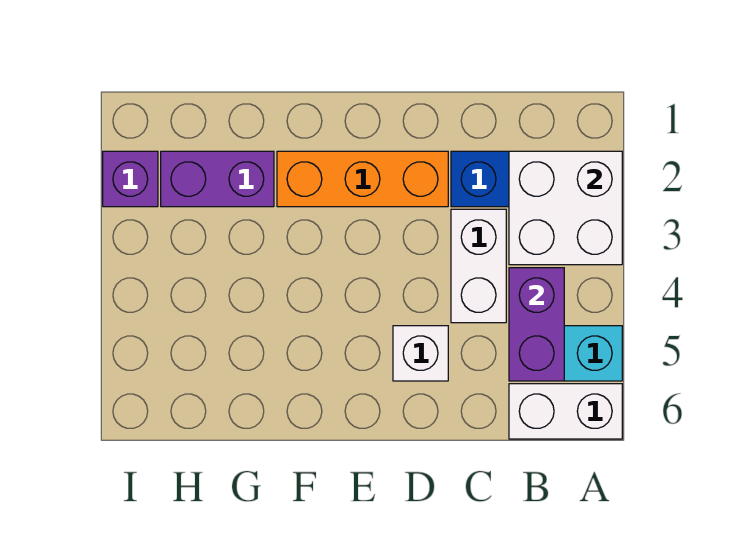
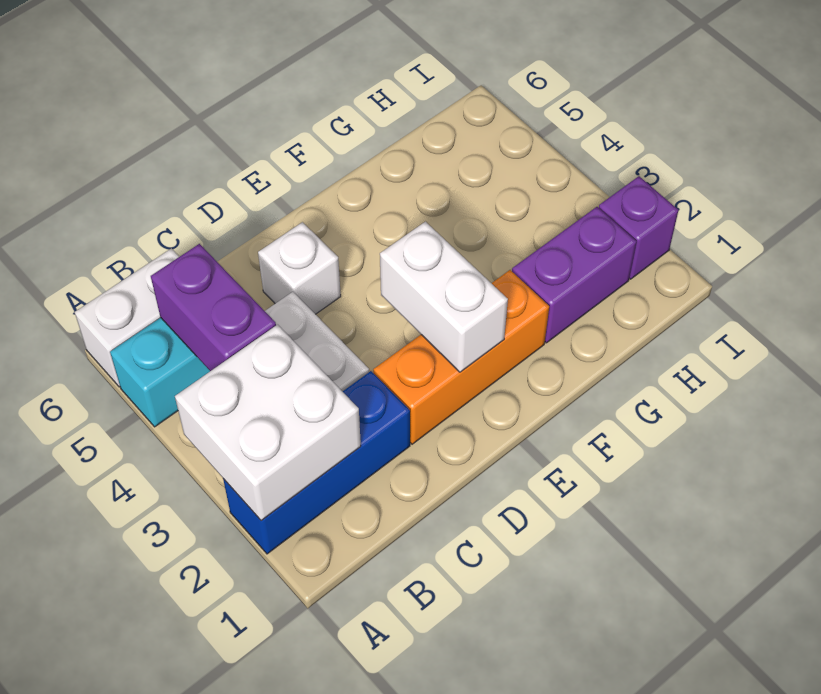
none -> white brick E2:E3 level 2

